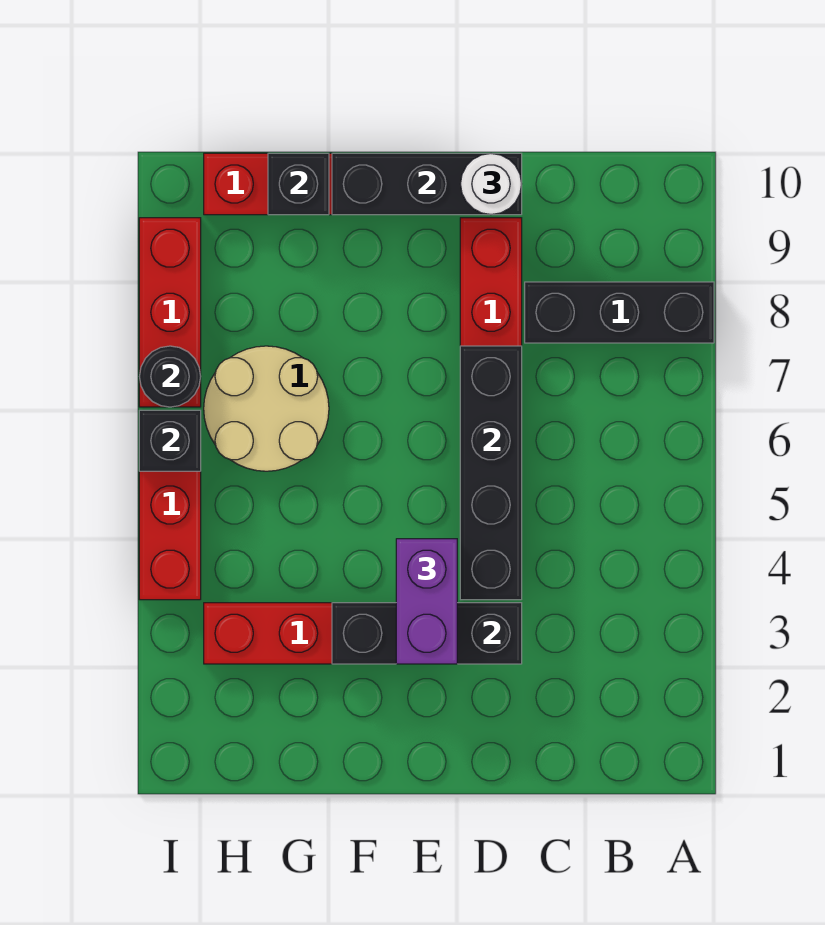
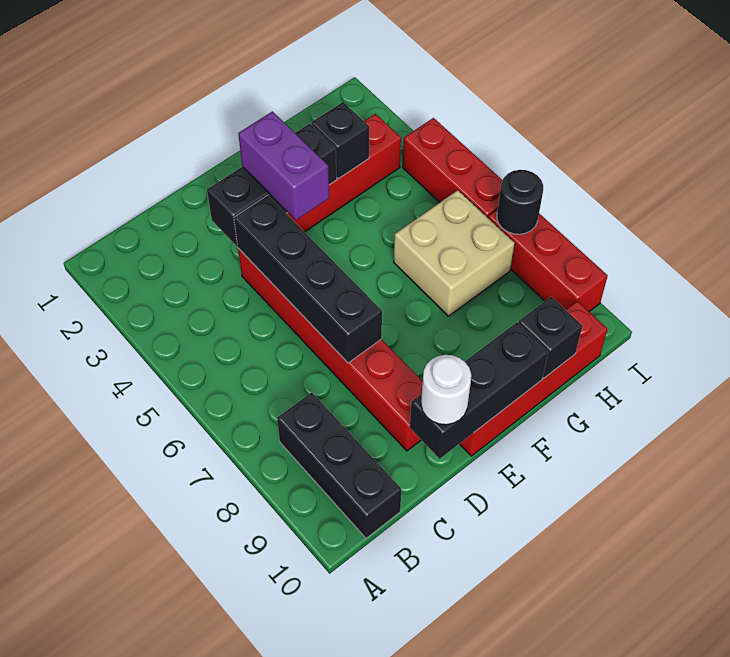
black brick A8:C8 level 1 -> black brick B8:B10 level 1
tan round brick G6:H7 level 1 -> tan brick G6:H7 level 1
black brick I6 level 2 -> black brick G3 level 2

